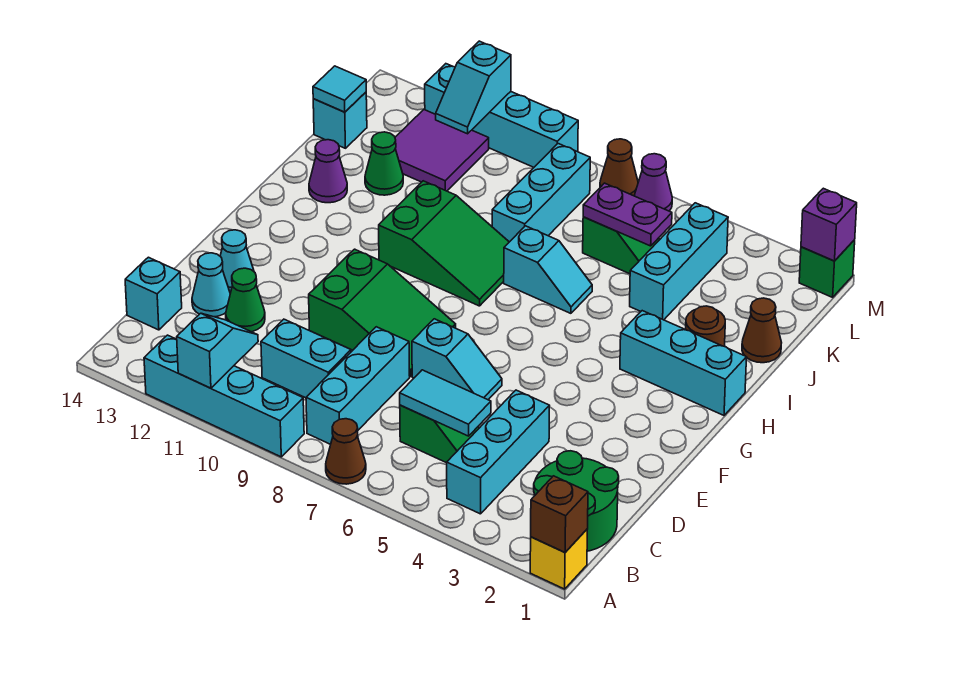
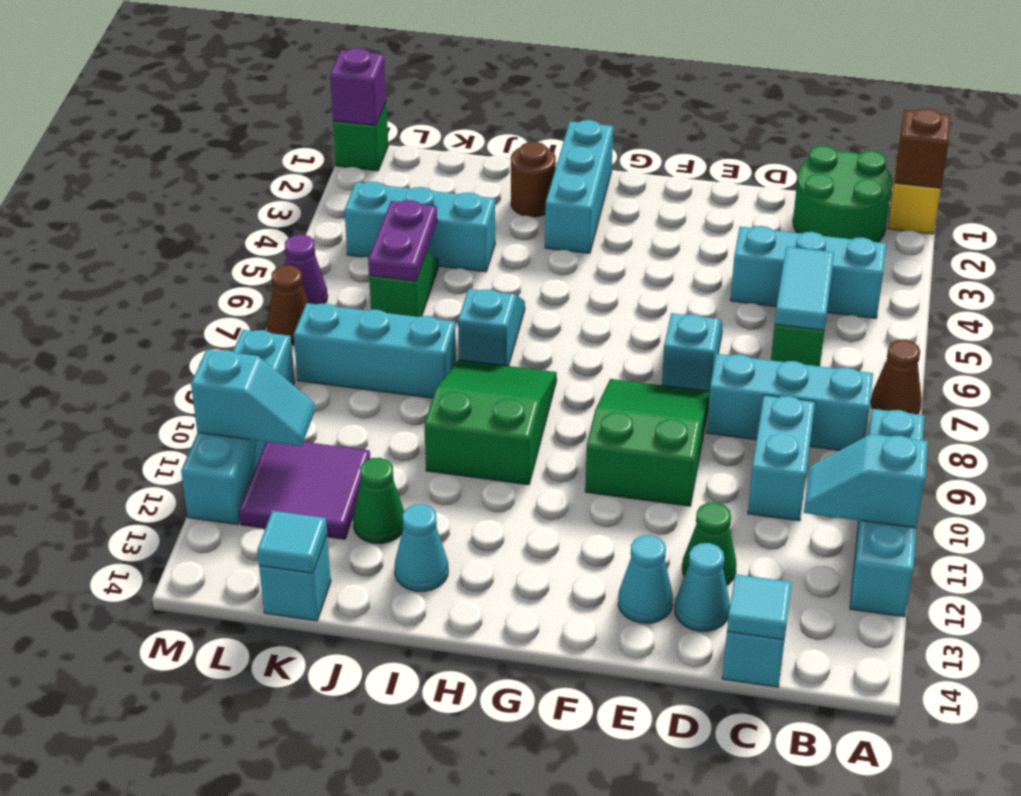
none -> cyan tile C14 level 2
purple cone I13 level 1 -> cyan cone I13 level 1
brown cone J1 level 1 -> none

